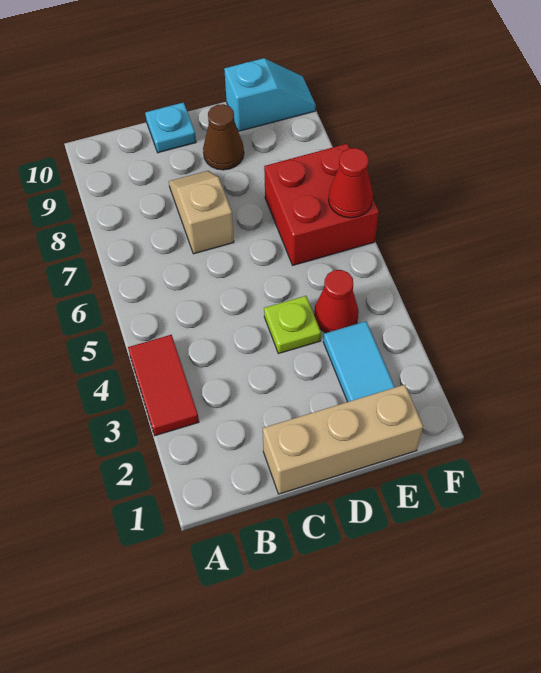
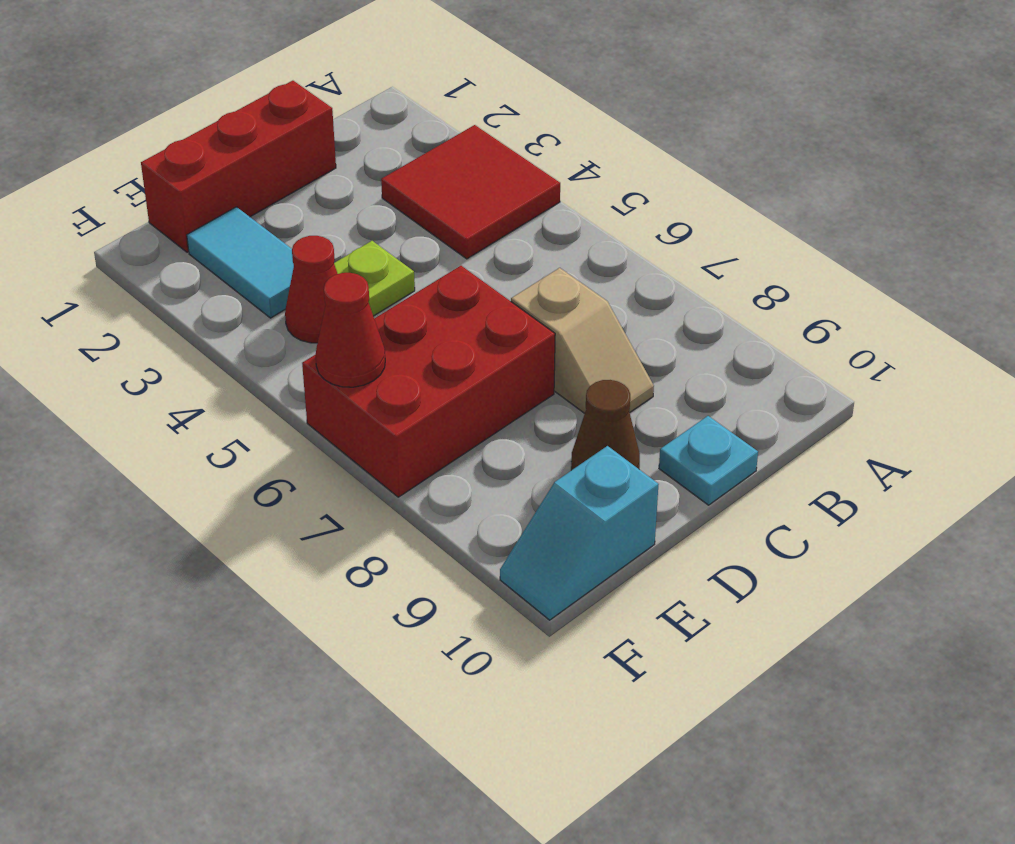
red tile A3:A4 level 1 -> red tile A3:B4 level 1
tan brick C1:E1 level 1 -> red brick C1:E1 level 1
red brick E6:F7 level 1 -> red brick D6:F7 level 1

